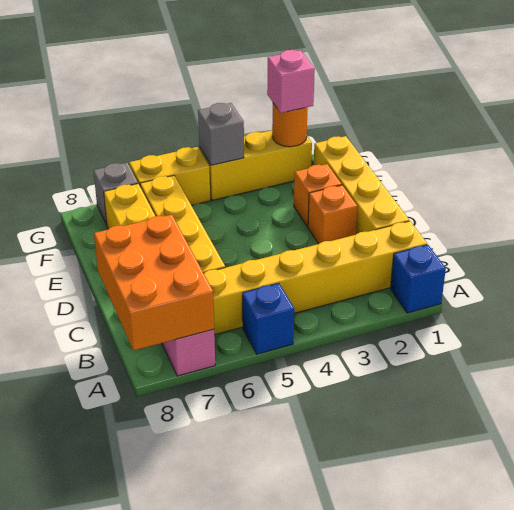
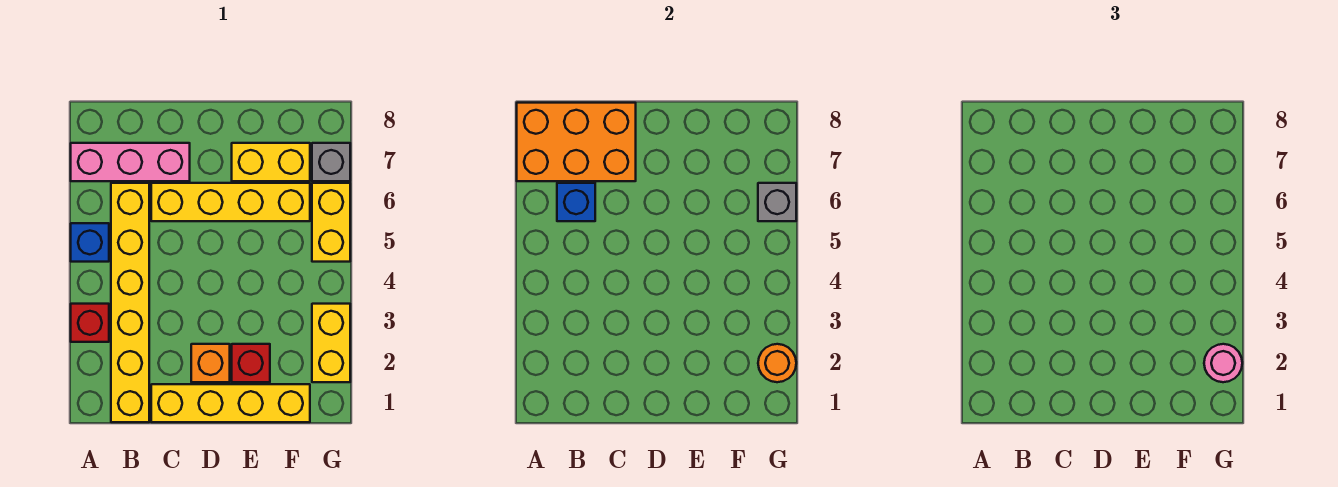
blue brick A1 level 1 -> blue brick B6 level 2
none -> red brick A3 level 1
orange brick E2 level 1 -> red brick E2 level 1
yellow brick G2:G4 level 1 -> yellow brick G2:G3 level 1
pink brick G2 level 3 -> pink round brick G2 level 3
grey brick G4 level 2 -> grey brick G6 level 2

